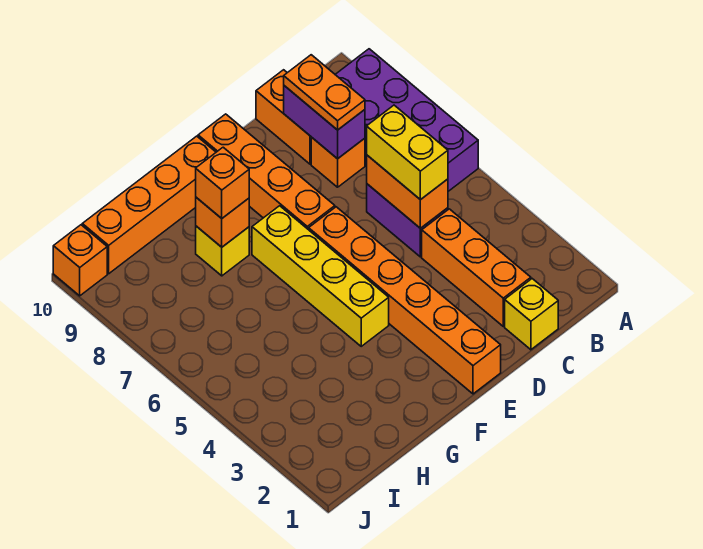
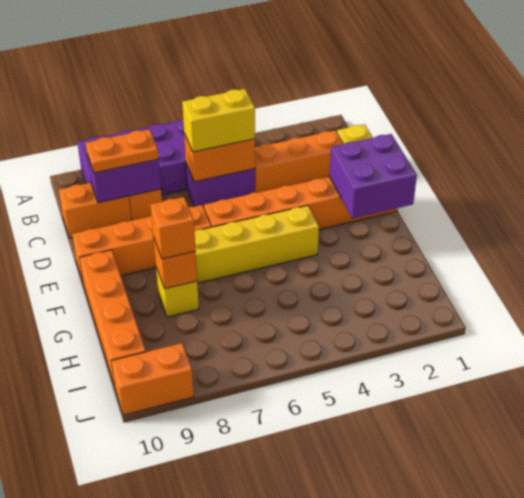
none -> purple brick E1:F2 level 2
orange brick J10 level 1 -> orange brick J9:J10 level 1

